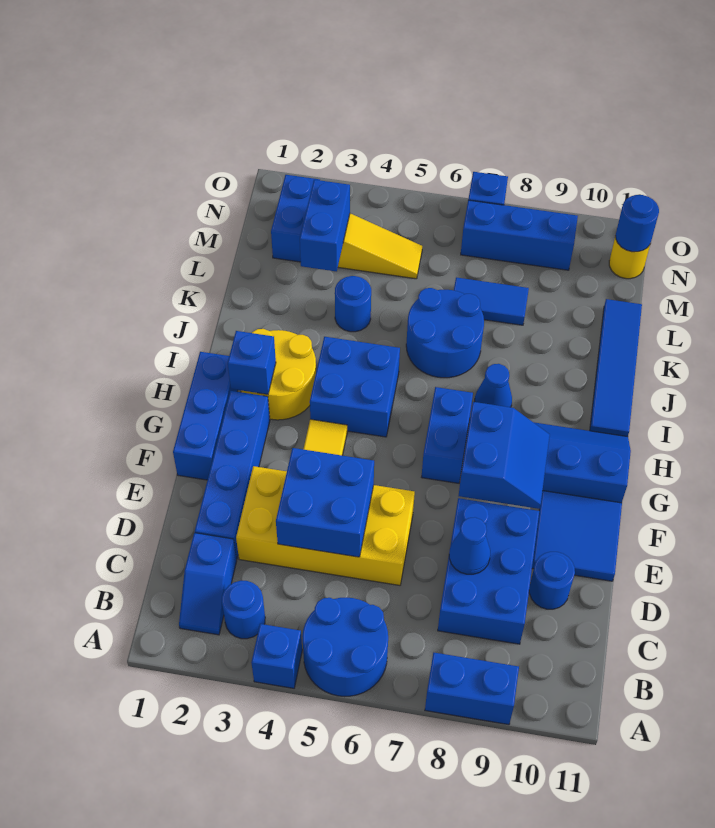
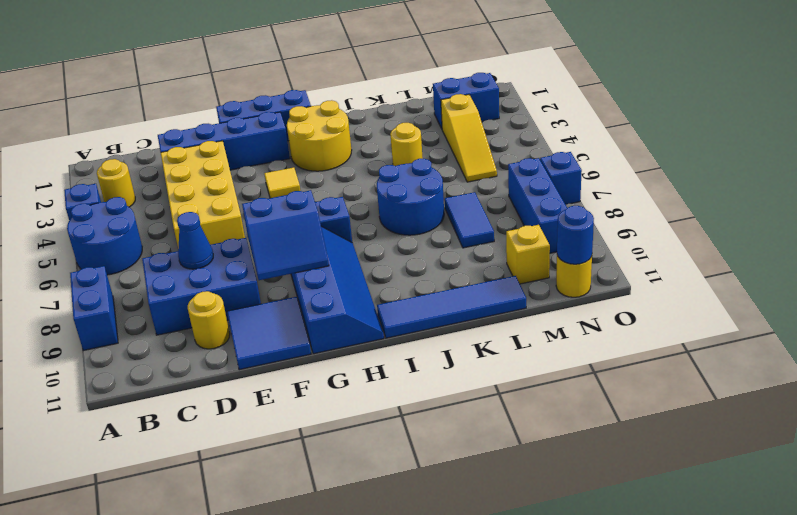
blue slope B2:C2 level 1 top C -> none
blue round brick B3 level 1 -> yellow round brick B3 level 1
blue brick D4:E5 level 2 -> none
blue round brick D10 level 1 -> yellow round brick D10 level 1
blue brick H2 level 2 -> none
blue brick H4:I5 level 1 -> none
blue cone I8 level 1 -> none
blue round brick K4 level 1 -> yellow round brick K4 level 1
blue brick L3:M3 level 2 -> none
none -> yellow brick M10 level 1

